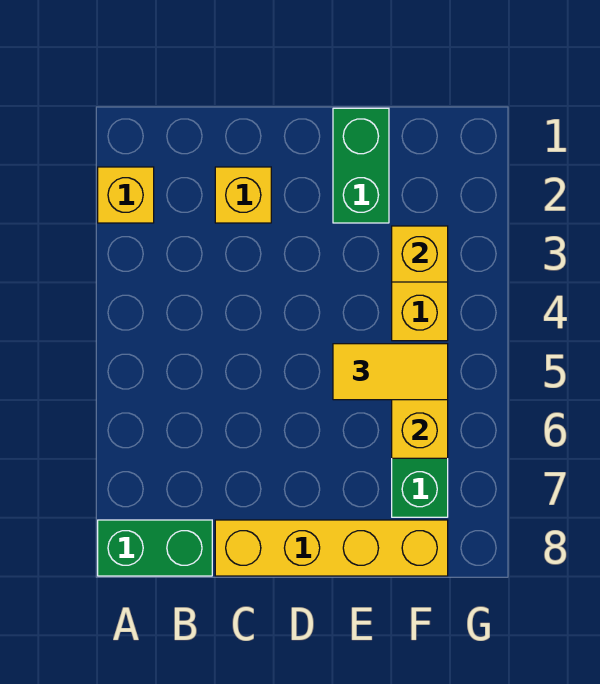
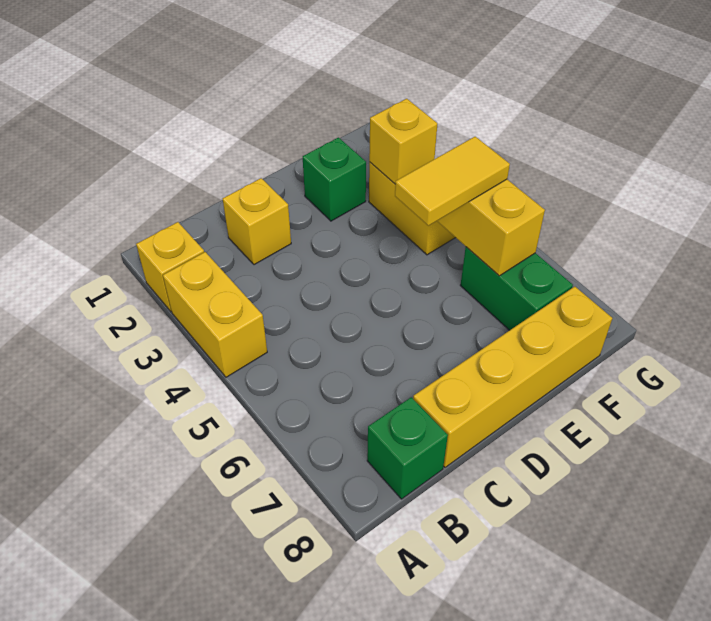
none -> yellow brick A3:A4 level 1
green brick A8:B8 level 1 -> green brick B8 level 1
green brick E1:E2 level 1 -> green brick E2 level 1

